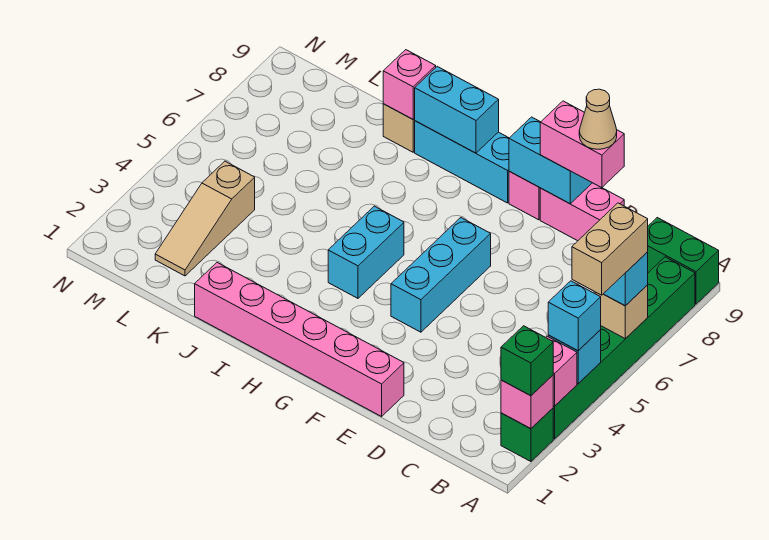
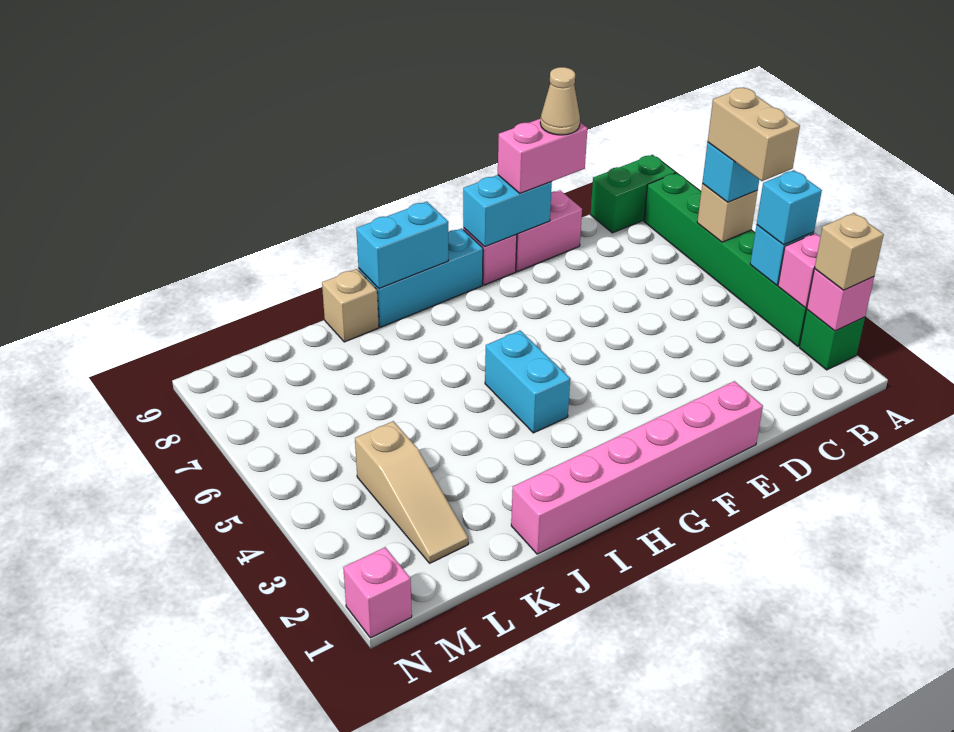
green brick A2 level 3 -> tan brick A2 level 3
cyan brick F4:F6 level 1 -> none
pink brick J9 level 2 -> pink brick N1 level 1

